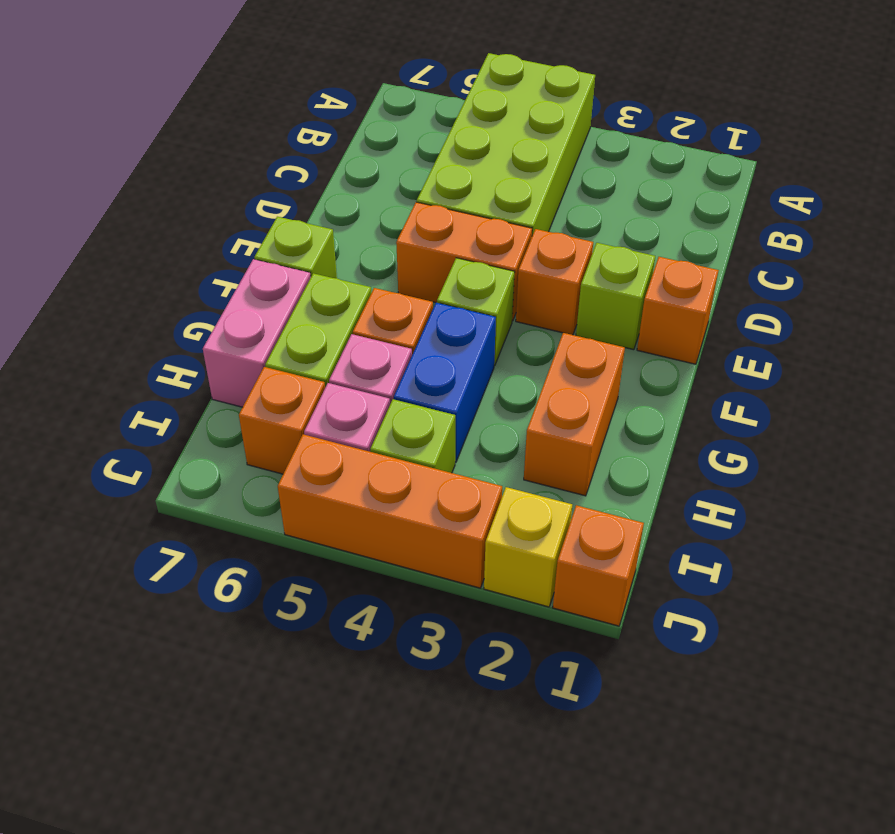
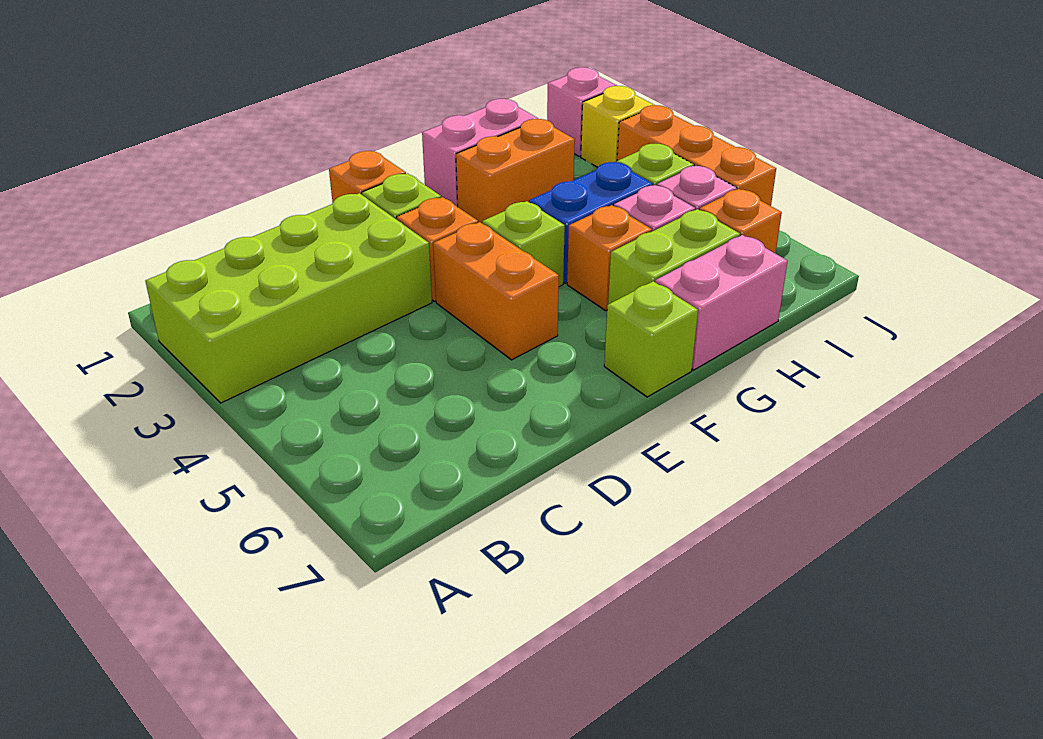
lime brick A4:D5 level 1 -> lime brick A2:D3 level 1
none -> pink brick G1:H1 level 1
orange brick J1 level 1 -> pink brick J1 level 1

